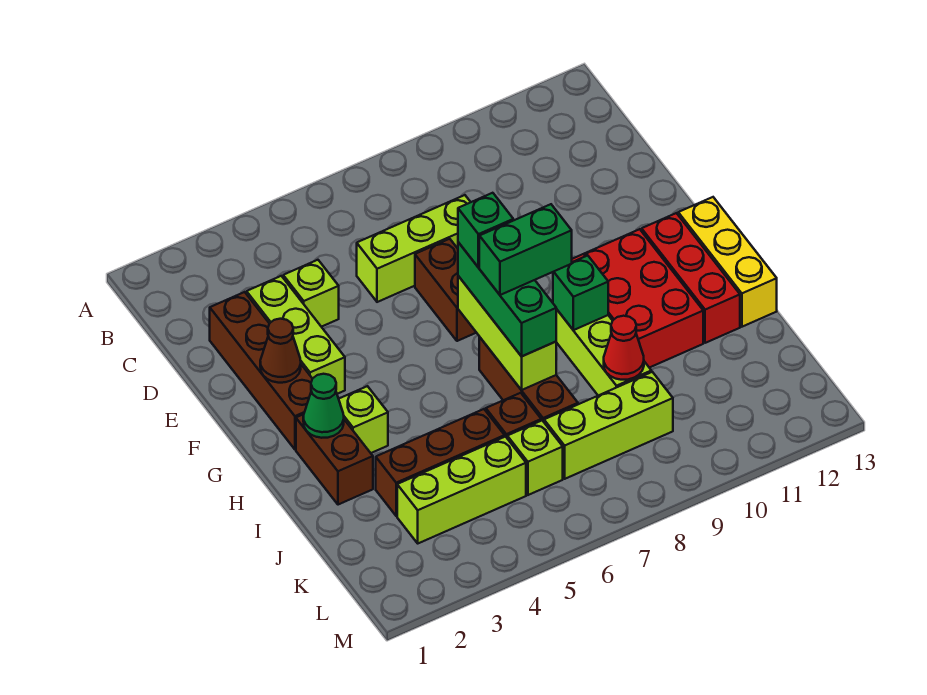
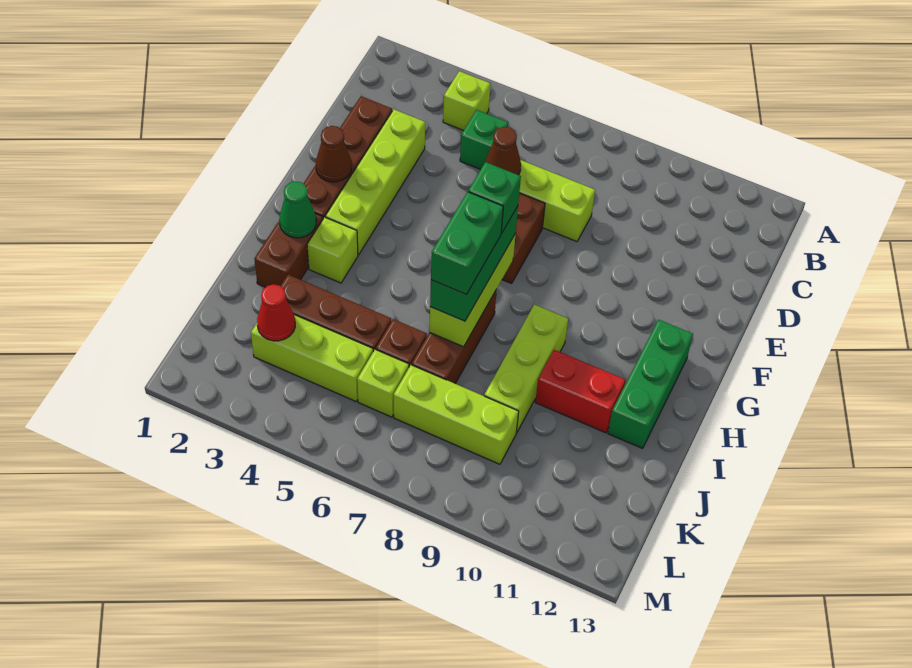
lime brick D3:F3 level 1 -> lime brick D3:G3 level 1
lime brick D4 level 1 -> lime brick B4 level 1
none -> brown cone D6 level 2
red brick G10:I11 level 1 -> red brick I10:I11 level 1
red brick G12:I12 level 1 -> green brick G12:I12 level 1
yellow brick G13:I13 level 1 -> none
green brick H7:H8 level 4 -> green brick H7:I7 level 4
green brick H9 level 2 -> green brick C5 level 1
red cone J9 level 2 -> red cone K3 level 2

